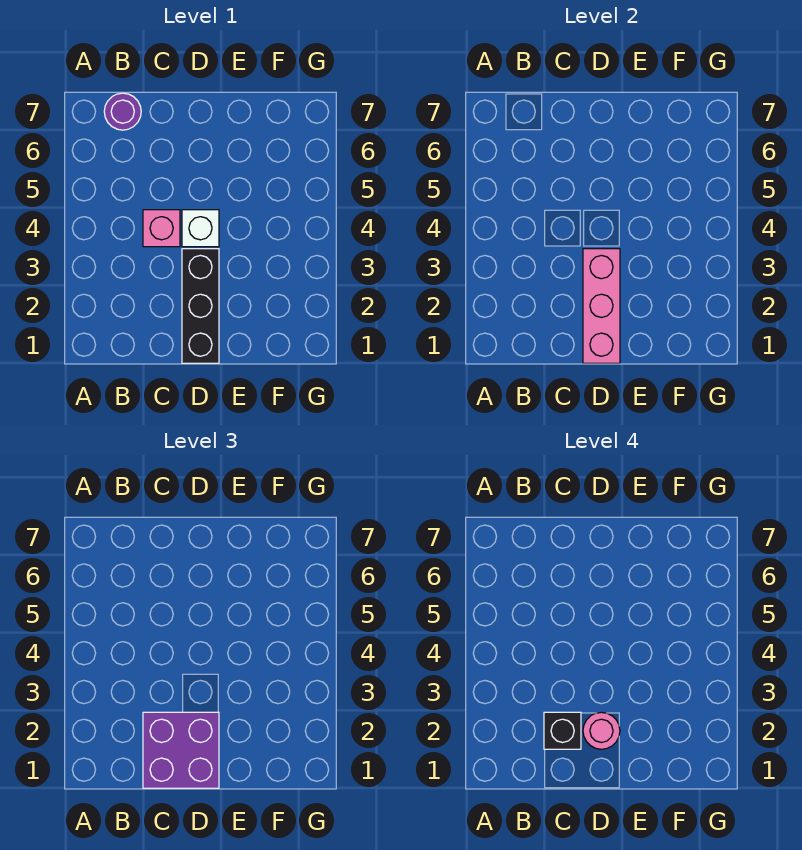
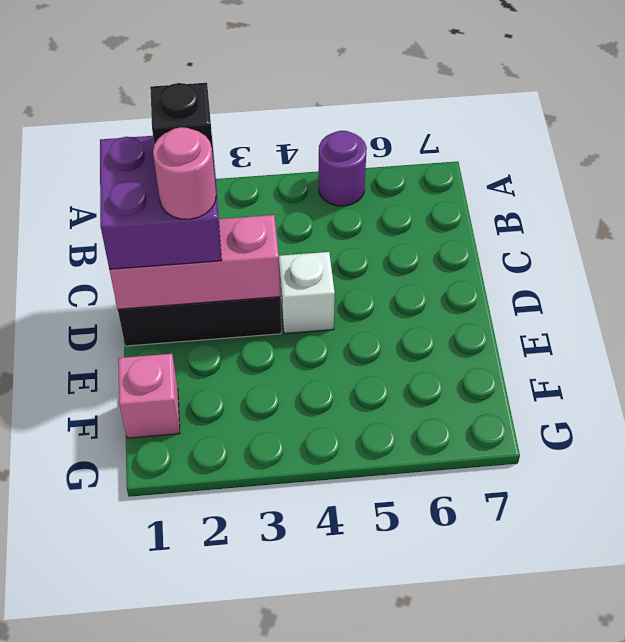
purple round brick B7 level 1 -> purple round brick A5 level 1
pink brick C4 level 1 -> pink brick F1 level 1

